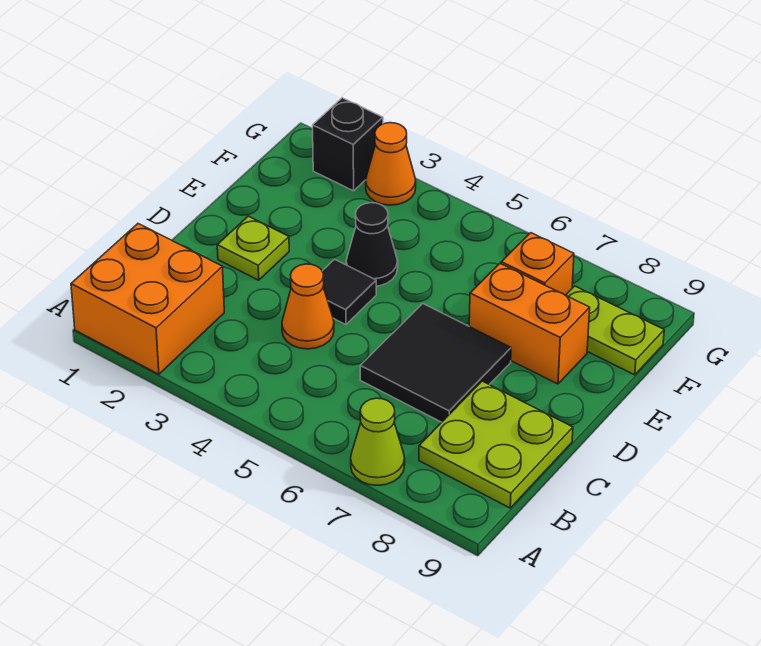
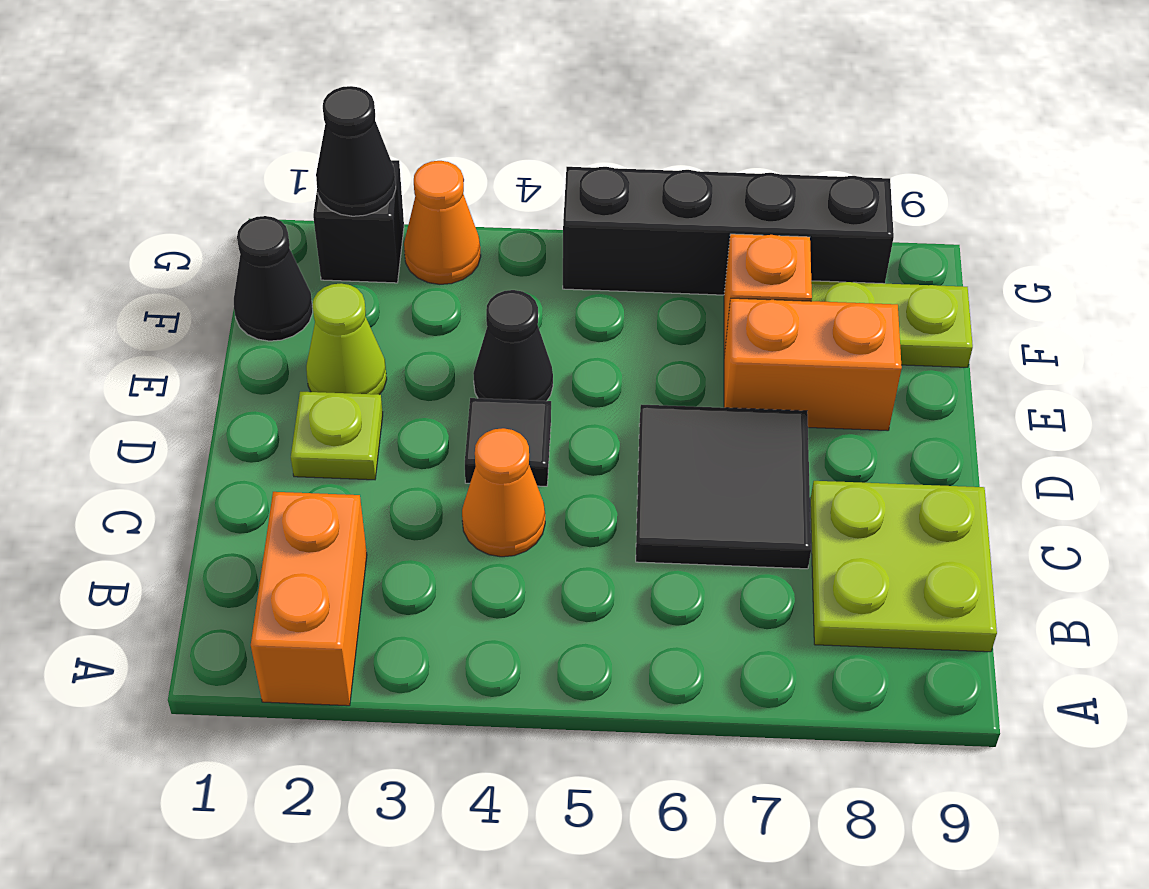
orange brick A1:B2 level 1 -> orange brick A2:B2 level 1
lime cone A7 level 1 -> lime cone E2 level 1
none -> black cone F1 level 1
none -> black cone G2 level 2
none -> black brick G5:G8 level 1

